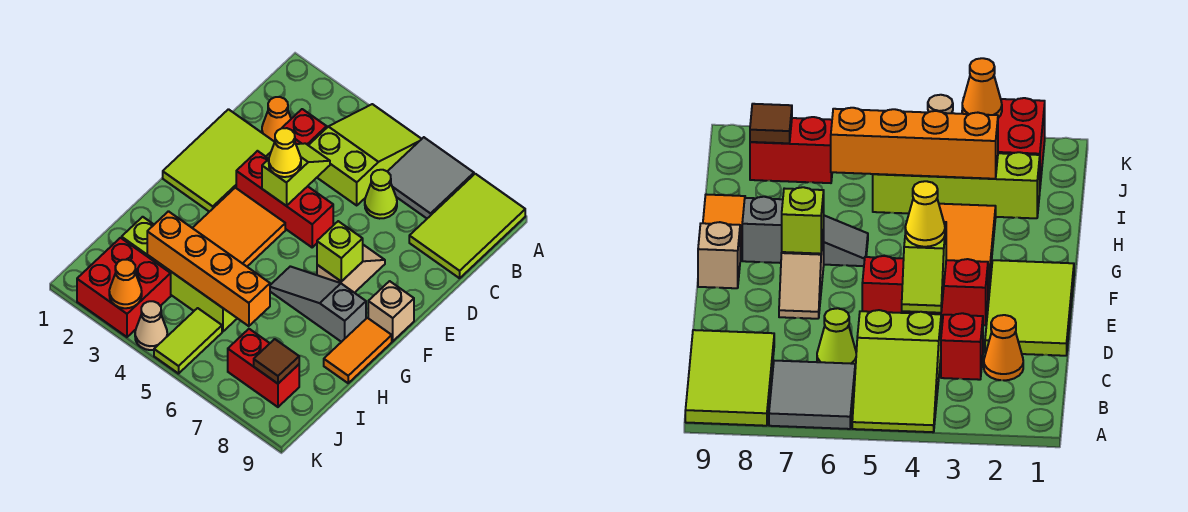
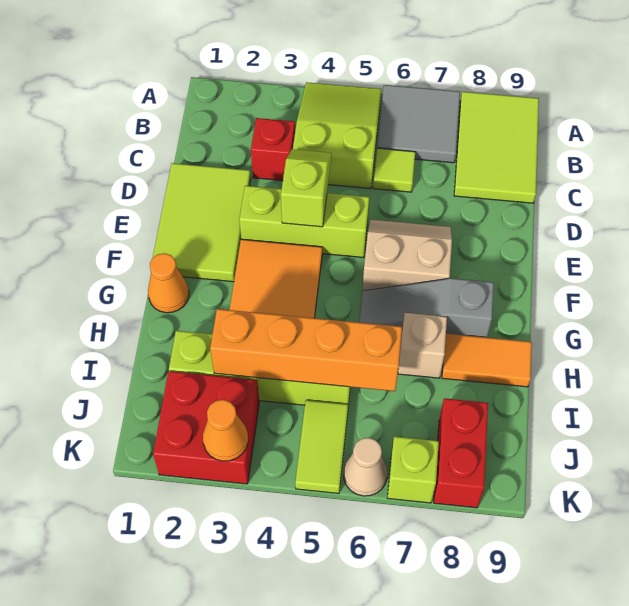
orange cone C2 level 1 -> orange cone G1 level 1
lime cone C6 level 1 -> lime tile C6 level 1
red brick E3:E5 level 1 -> lime brick E3:E5 level 1
yellow cone E4 level 3 -> none
tan slope E7:F7 level 1 top F -> tan slope E6:F7 level 1 top F
lime brick F7 level 2 -> lime brick K7 level 1
tan brick F9 level 1 -> tan brick H7 level 1
orange tile G9:H9 level 1 -> orange tile H8:H9 level 1
red brick J7:J8 level 1 -> red brick J8:K8 level 1
brown tile J8 level 2 -> none
tan cone K4 level 1 -> tan cone K6 level 1

